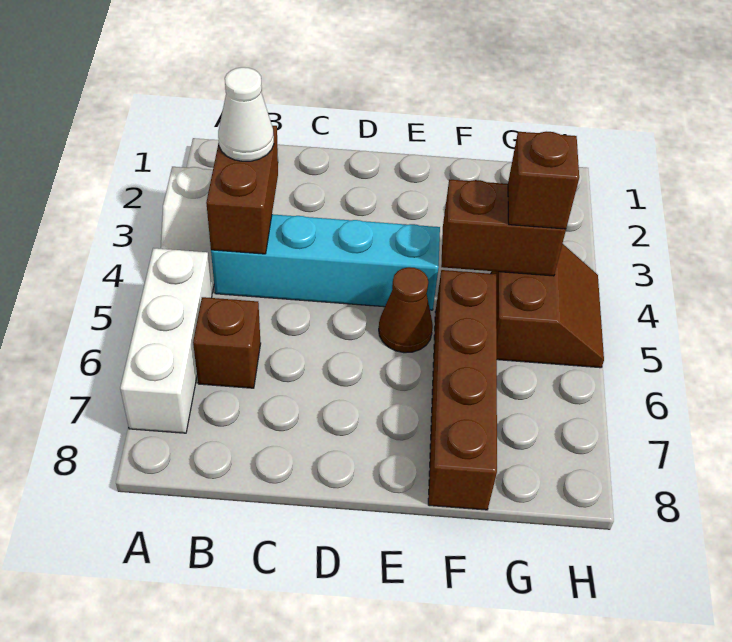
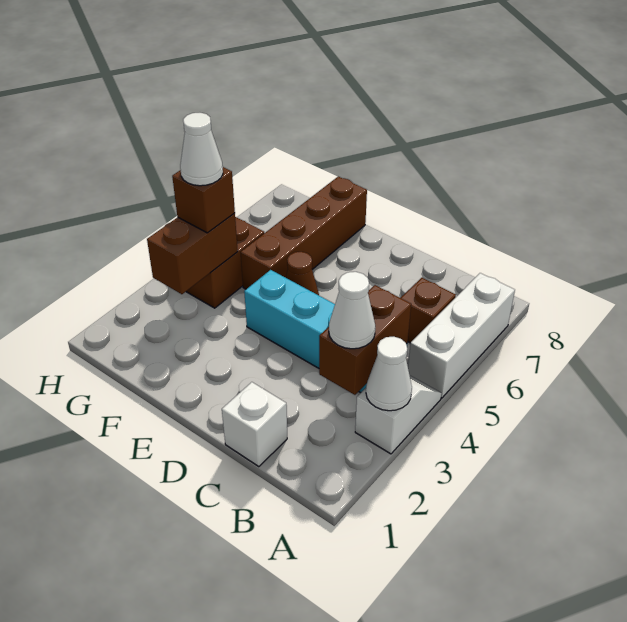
none -> white cone A3 level 2
none -> white brick C1 level 1
brown brick F4:G4 level 2 -> brown brick G3:G4 level 2
none -> white cone G4 level 4

